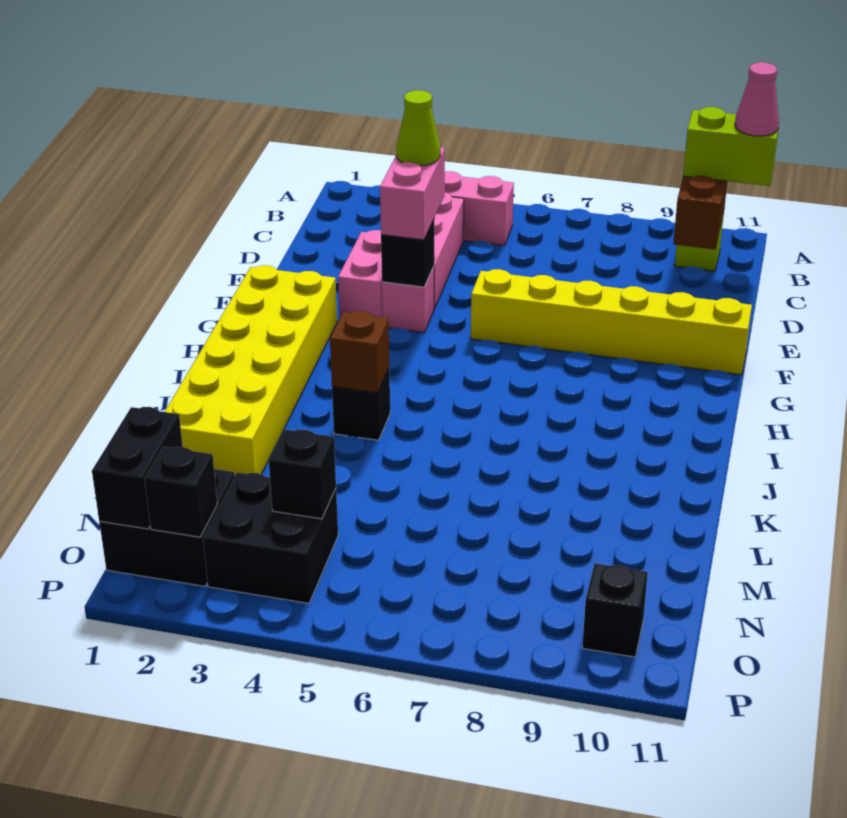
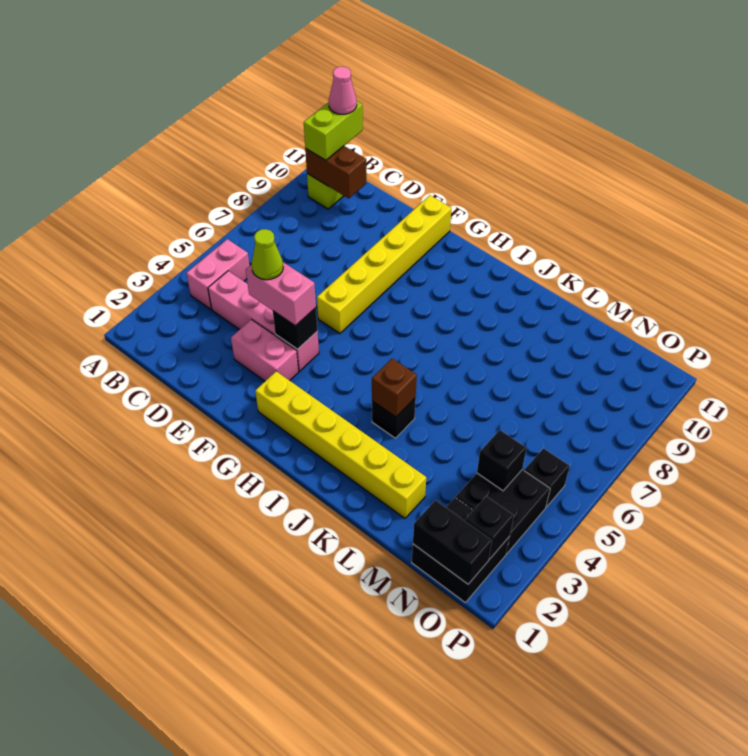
yellow brick G1:L2 level 1 -> yellow brick G2:L2 level 1
black brick O10 level 1 -> black brick O5 level 1

